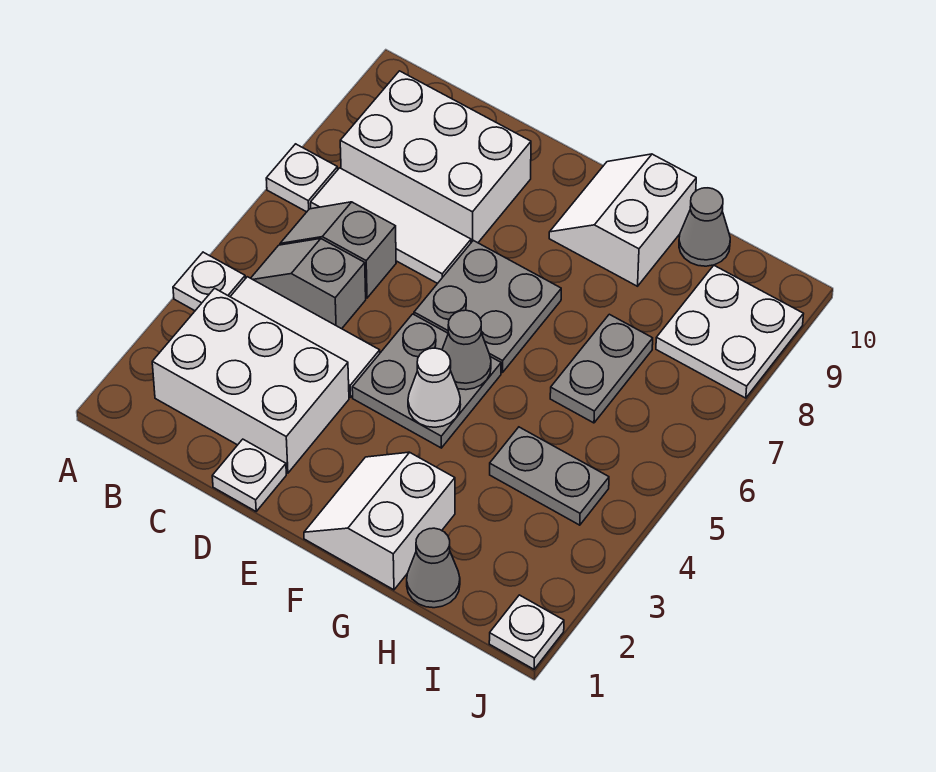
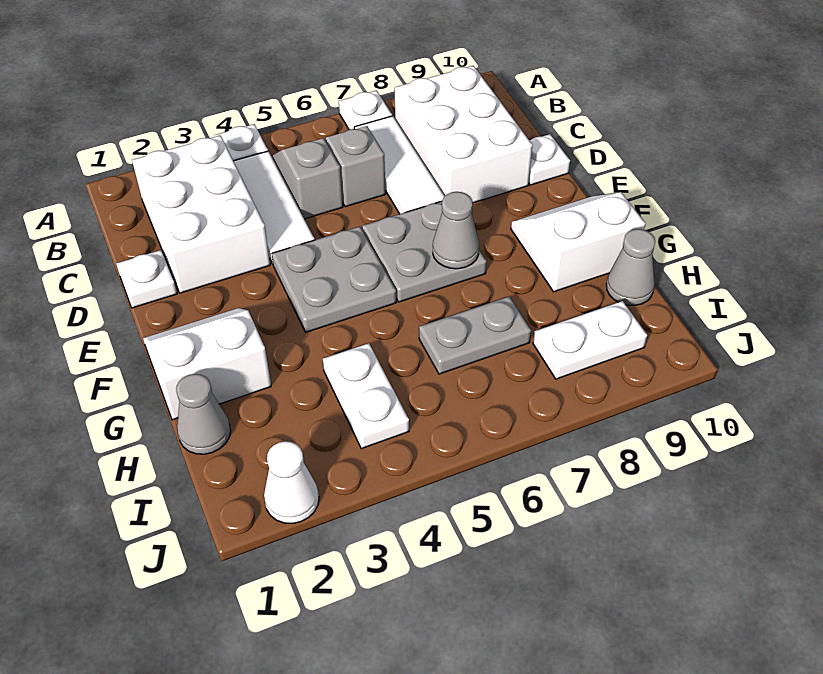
white cone F4 level 2 -> white cone J2 level 1
grey cone F5 level 2 -> grey cone F7 level 2
grey plate H4:I4 level 1 -> white plate H4:I4 level 1
white plate I8:J9 level 1 -> white plate I8:I9 level 1
white plate J1 level 1 -> white plate D10 level 1

